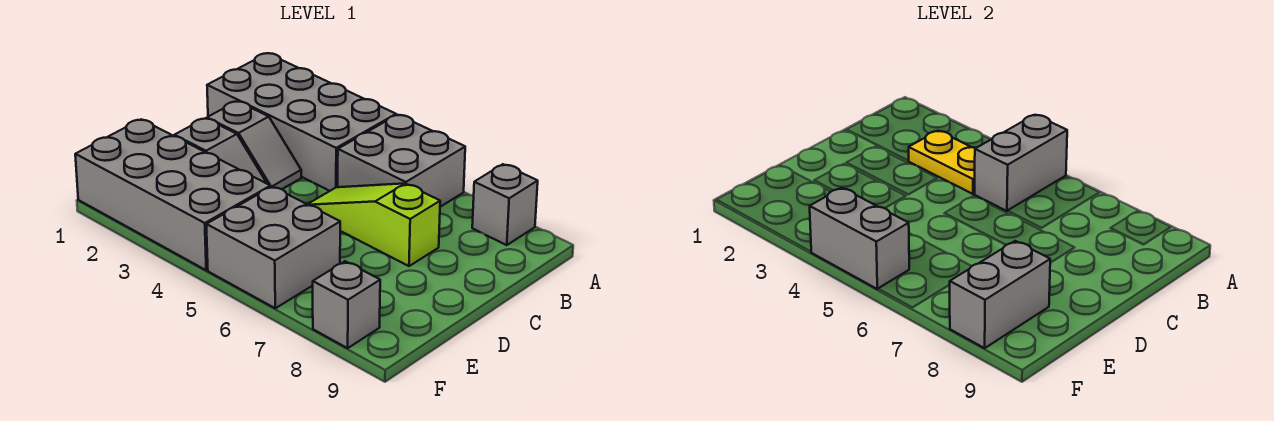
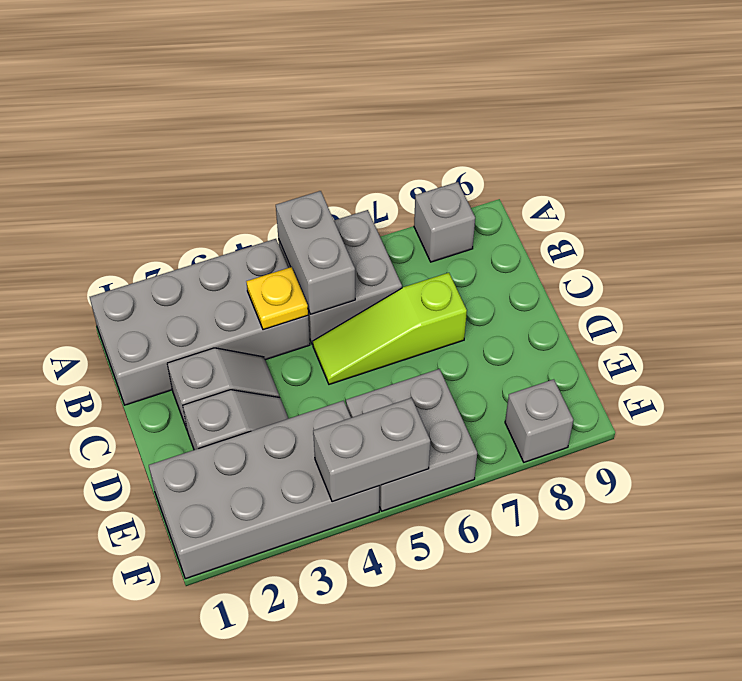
yellow plate B3:B4 level 2 -> yellow plate B4 level 2
grey brick E8:F8 level 2 -> none

